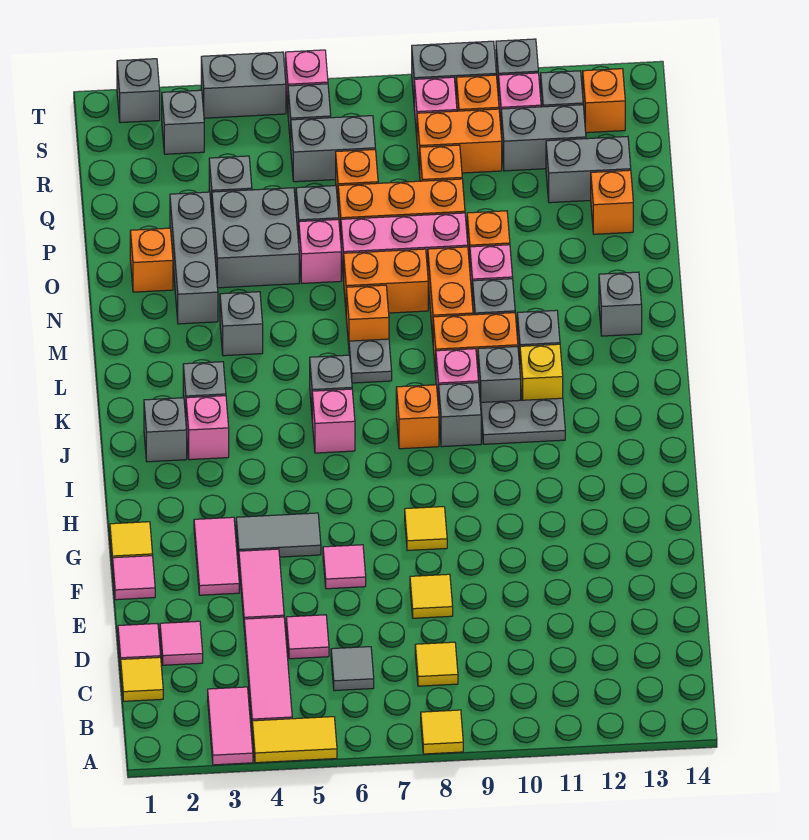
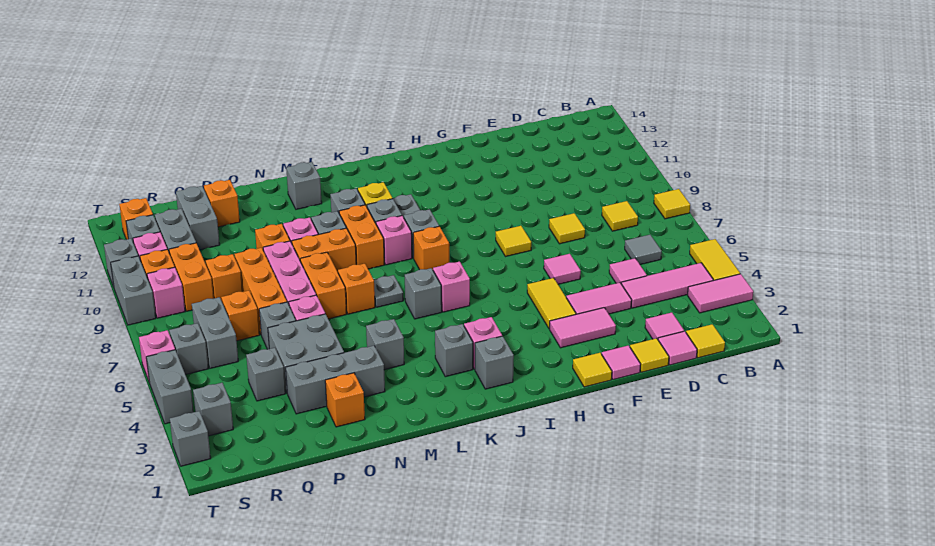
none -> yellow tile E1 level 1
grey tile G4:G5 level 1 -> yellow tile G4:G5 level 1

